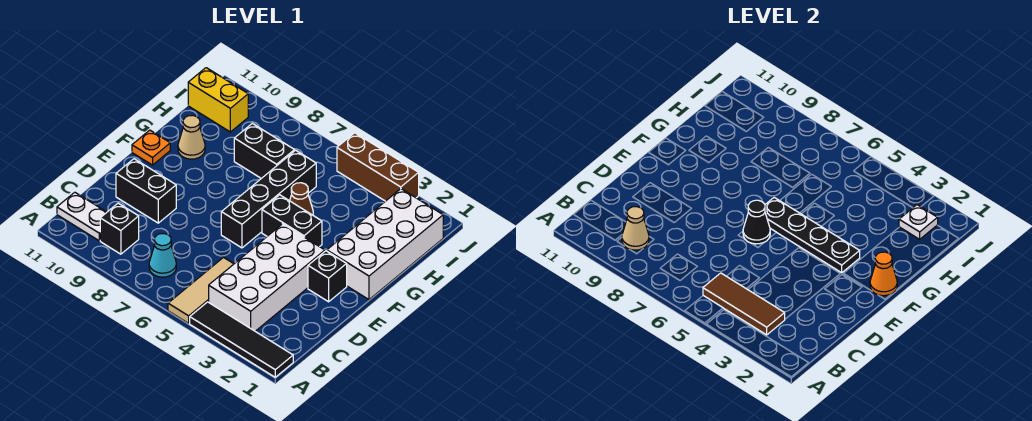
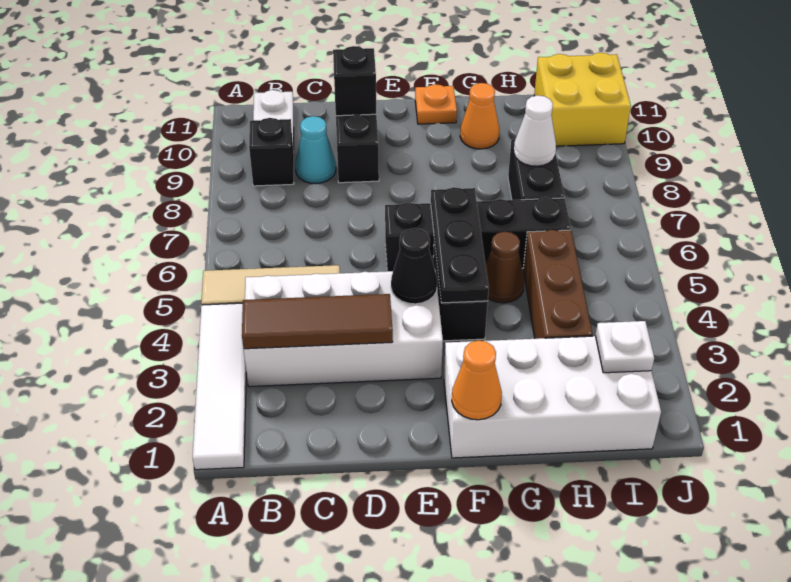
black tile A1:A4 level 1 -> white tile A1:A4 level 1
brown tile B3:B5 level 2 -> brown tile B3:D3 level 2
cyan cone B7 level 1 -> cyan cone C9 level 1
tan cone B9 level 2 -> none
black brick E2 level 1 -> black brick D10 level 2
black cone E6 level 2 -> black cone E4 level 2
black plate F3:F6 level 2 -> black plate F4:F6 level 2
tan cone G10 level 1 -> orange cone G10 level 1
none -> white cone H8 level 2
yellow brick I10:I11 level 1 -> yellow brick I10:J11 level 1
brown brick J3:J5 level 1 -> brown brick H3:H5 level 1

